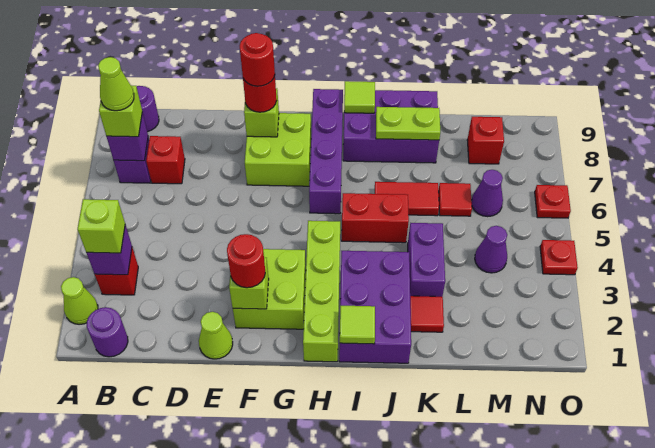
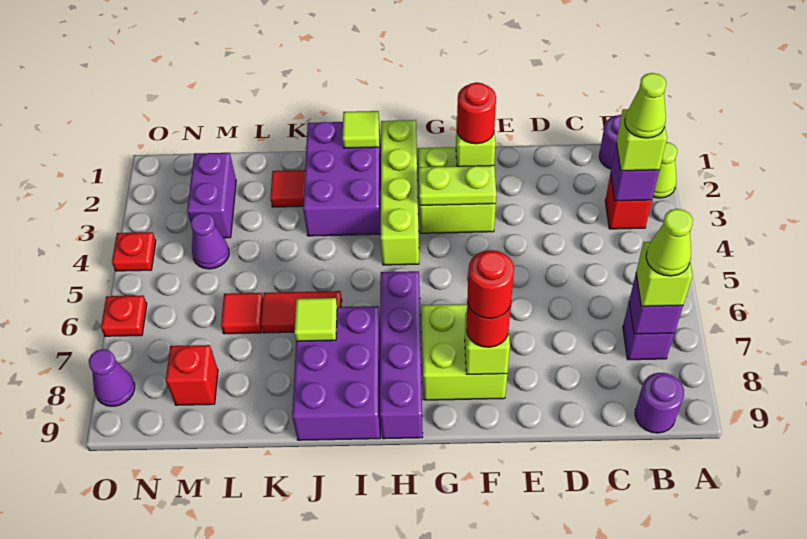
red brick C7 level 1 -> none
lime cone E1 level 1 -> lime cone B3 level 4
red brick I5:J5 level 1 -> none
purple brick I8:K9 level 1 -> purple brick I7:J9 level 1
lime tile I9 level 2 -> lime tile J7 level 2
lime plate J8:K8 level 2 -> lime plate F3:G3 level 2
purple brick K3:K4 level 1 -> purple brick M2:M3 level 1
purple cone M6 level 1 -> purple cone O8 level 1

